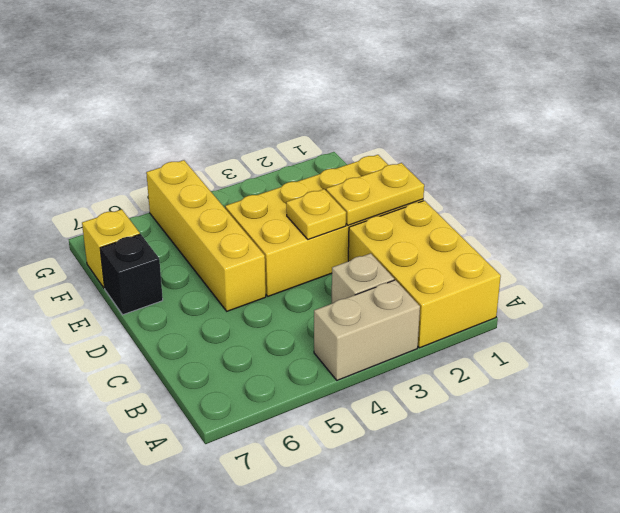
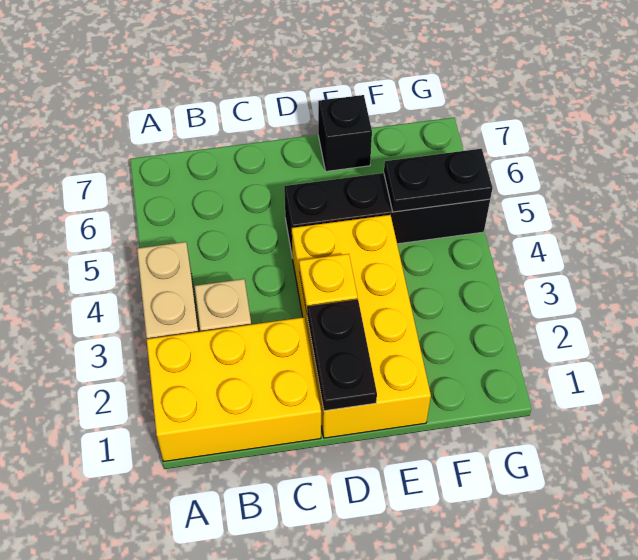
yellow plate D1:D2 level 2 -> black plate D1:D2 level 2
yellow brick D5:G5 level 1 -> black brick D5:G5 level 1
none -> black plate F5:G5 level 2
yellow brick F7 level 1 -> none

